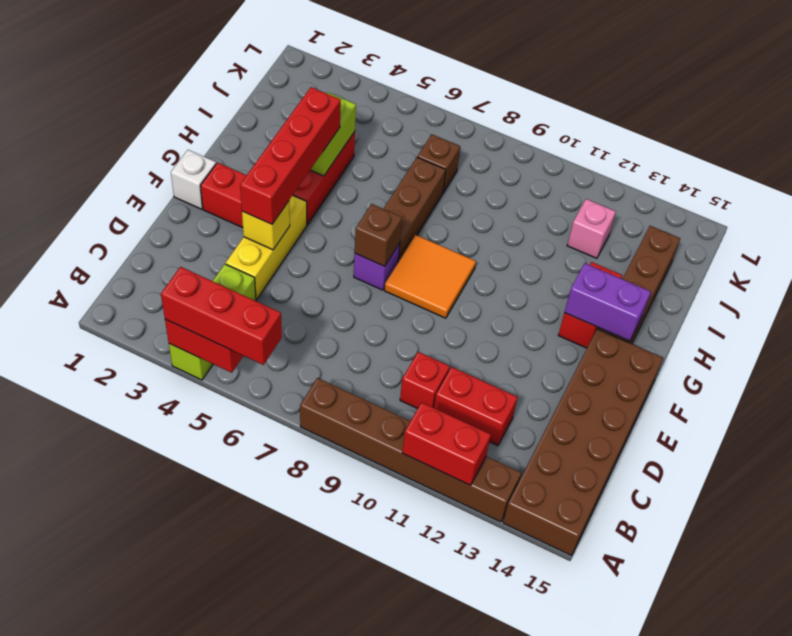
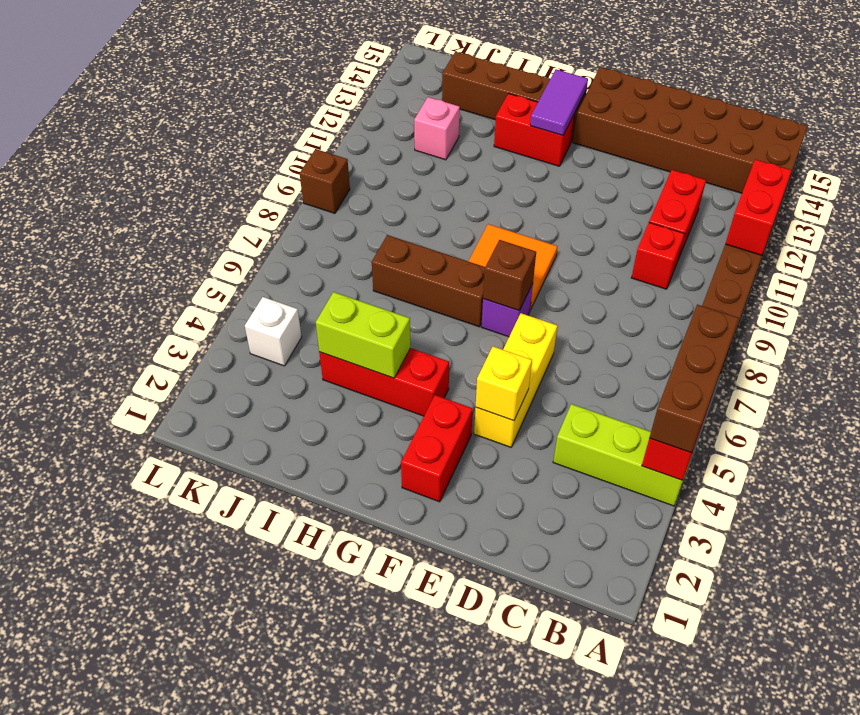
red brick A4:A6 level 3 -> brown brick A4:A6 level 3
yellow brick D4:F4 level 1 -> yellow brick E4:E6 level 1
red brick E4:H4 level 3 -> none
white brick F1 level 1 -> white brick K4 level 1
purple brick G13:G14 level 2 -> purple tile G13:G14 level 2
brown brick J7 level 1 -> brown brick L9 level 1

